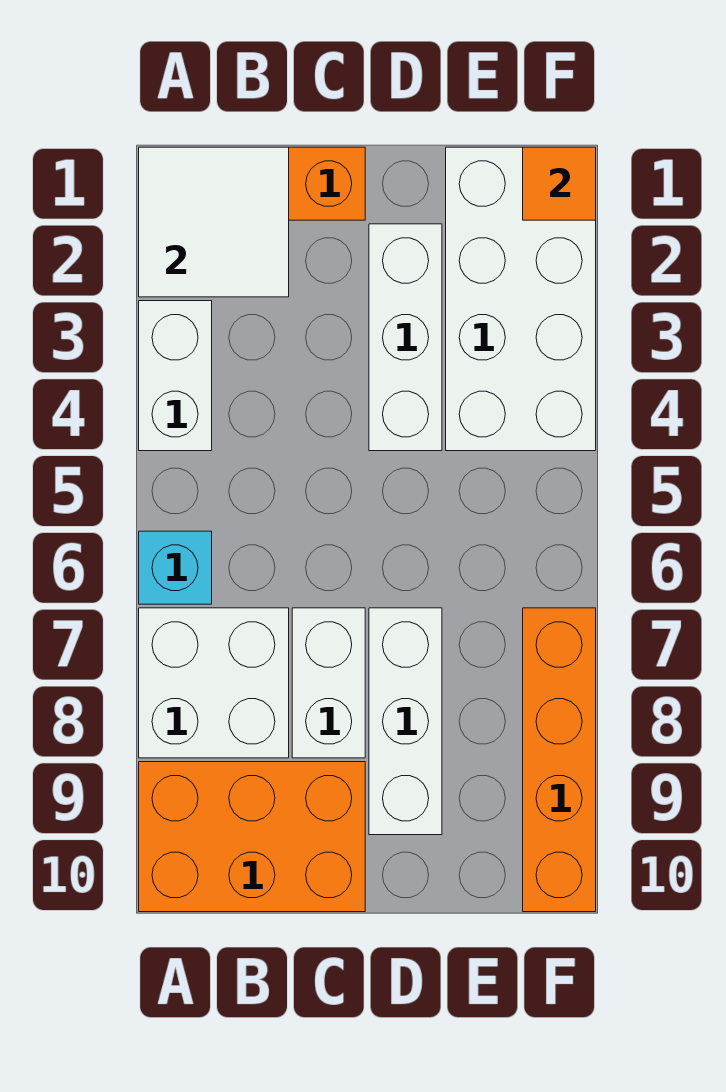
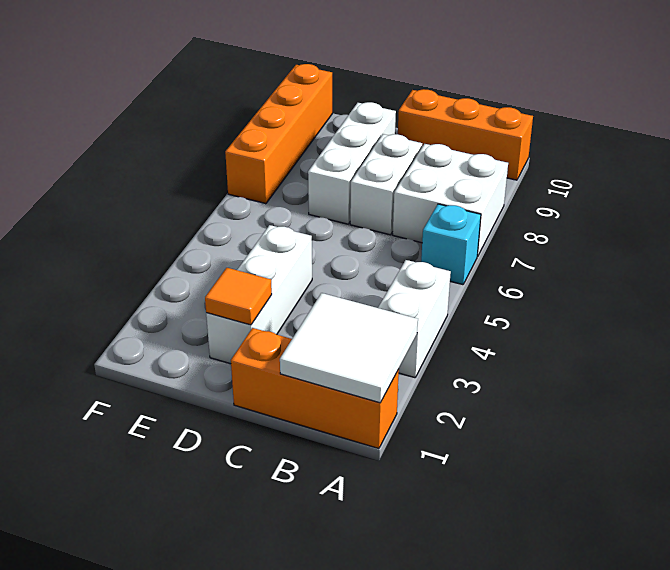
orange brick A9:C10 level 1 -> orange brick A10:C10 level 1
white brick E1:F4 level 1 -> none
orange tile F1 level 2 -> orange tile D2 level 2

